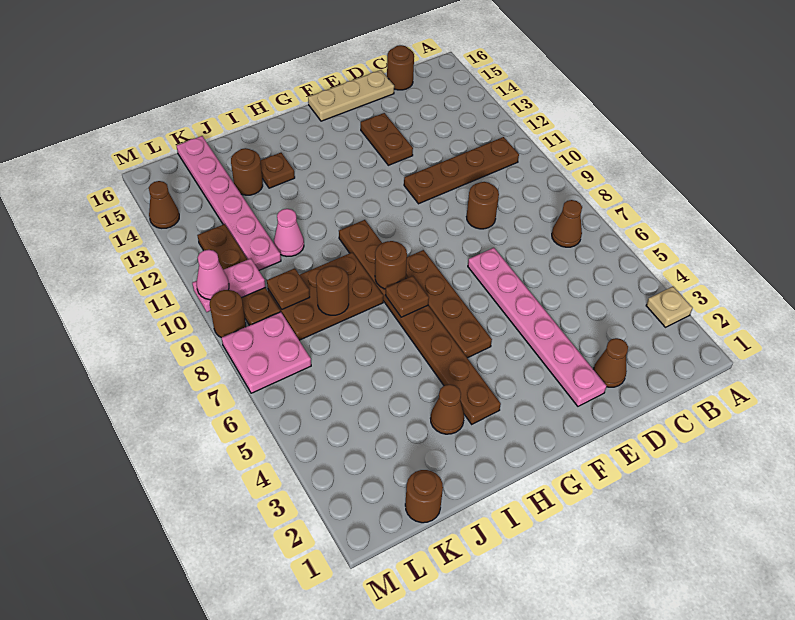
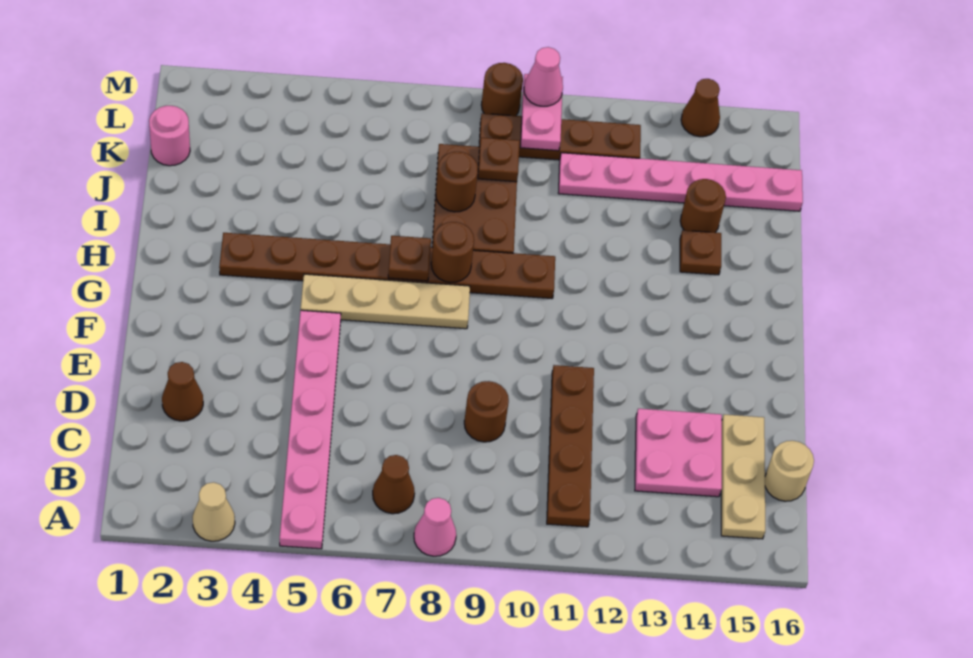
tan plate A3 level 1 -> tan cone A3 level 1
brown round brick C16 level 1 -> tan round brick C16 level 1
tan plate D16:F16 level 1 -> tan plate B15:D15 level 1
pink plate E2:E7 level 1 -> pink plate A5:F5 level 1
brown plate E13:E14 level 1 -> none
brown plate G5:G8 level 1 -> tan plate G5:G8 level 1
brown cone I3 level 1 -> none
pink cone J11 level 1 -> pink cone A8 level 1
brown round brick K1 level 1 -> pink round brick K1 level 1
pink plate L7:M8 level 1 -> pink plate C13:D14 level 1

